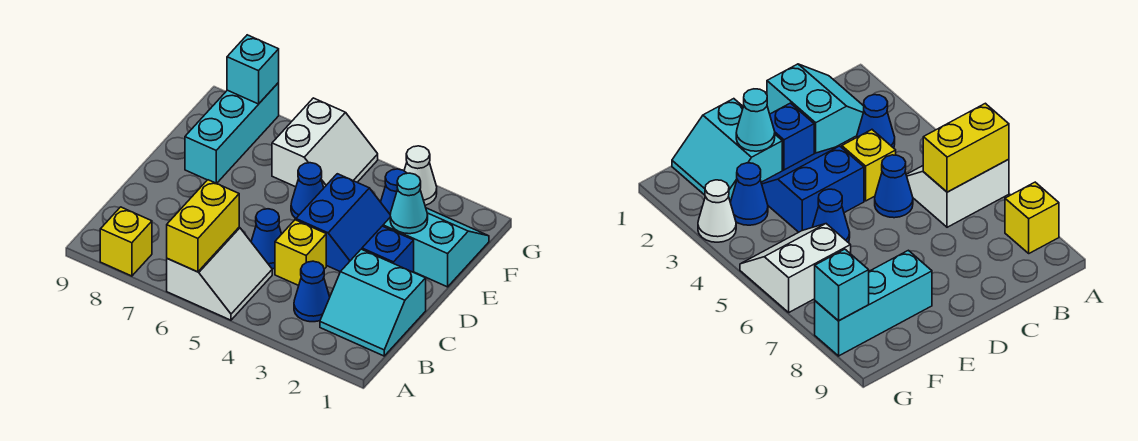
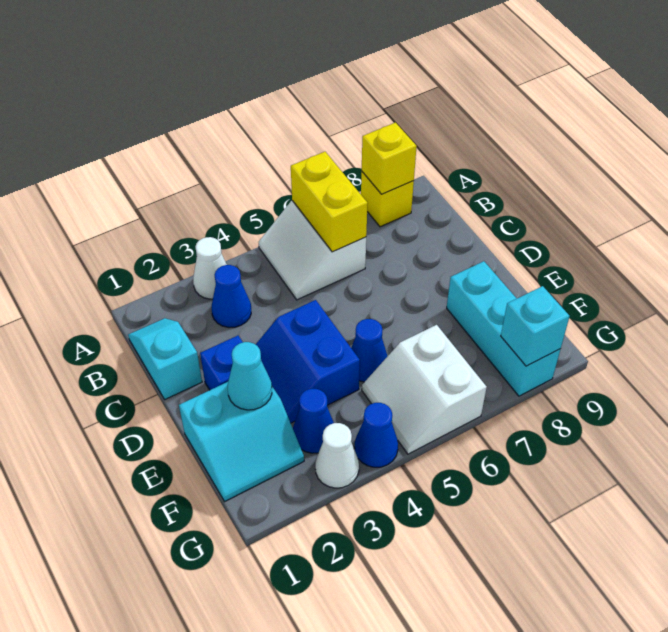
none -> white cone A3 level 1
cyan slope B1:C2 level 1 top C -> cyan slope B1:C1 level 1 top C
yellow brick C4 level 1 -> yellow brick A8 level 2
blue cone C5 level 1 -> blue cone G4 level 1

